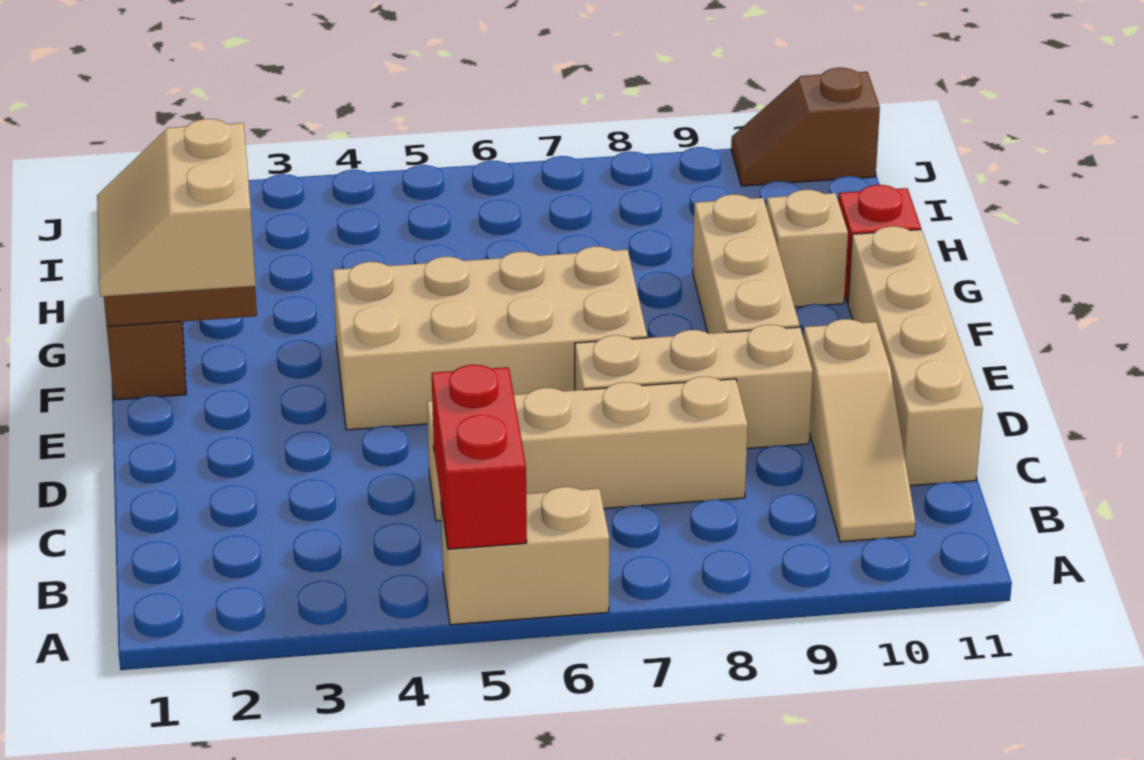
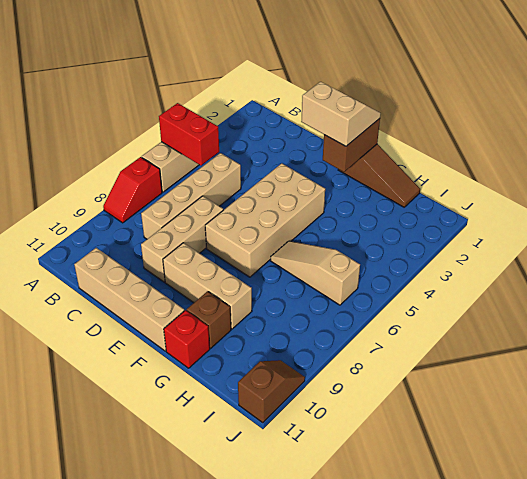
none -> red slope A7:A8 level 1 top 7
tan slope B10:D10 level 1 top D -> tan slope G6:I6 level 1 top I
tan brick G10 level 1 -> brown brick G10 level 1

